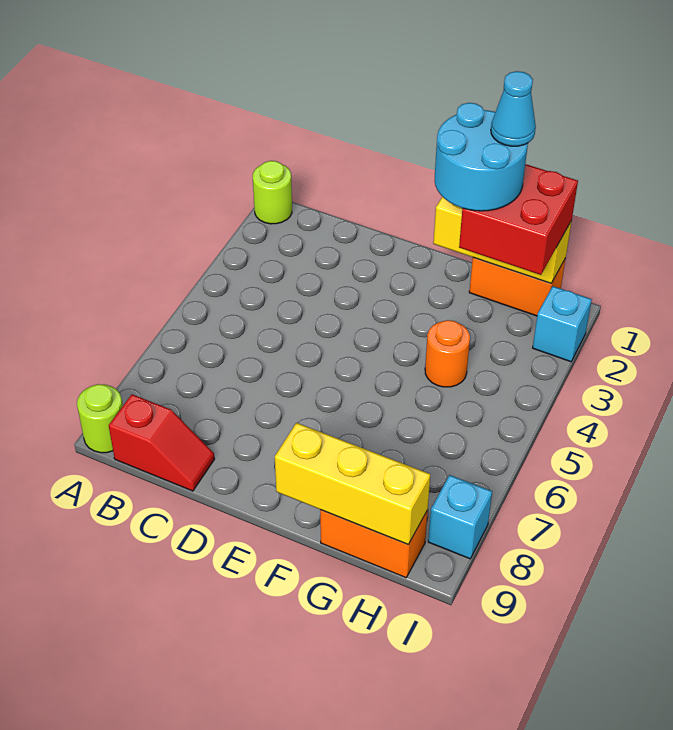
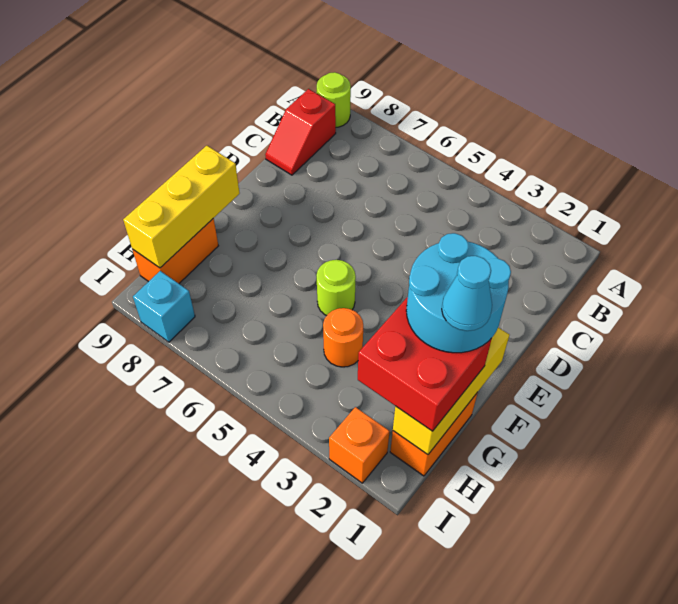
lime round brick A1 level 1 -> lime round brick F5 level 1
cyan brick I2 level 1 -> orange brick I2 level 1

